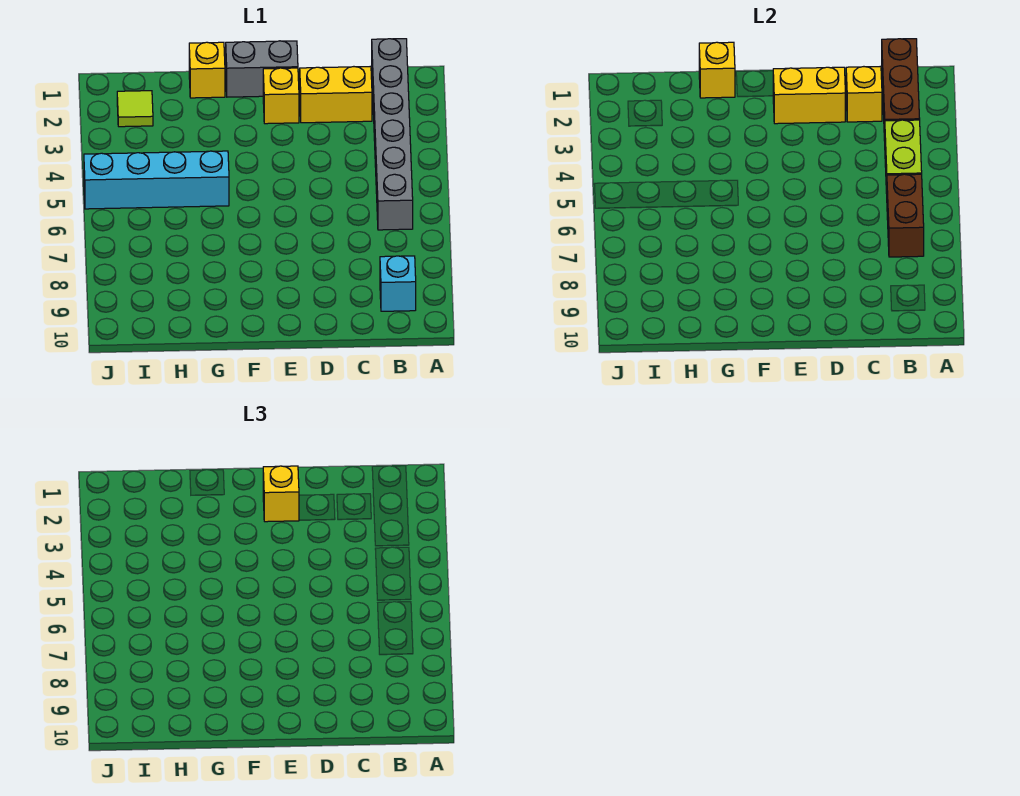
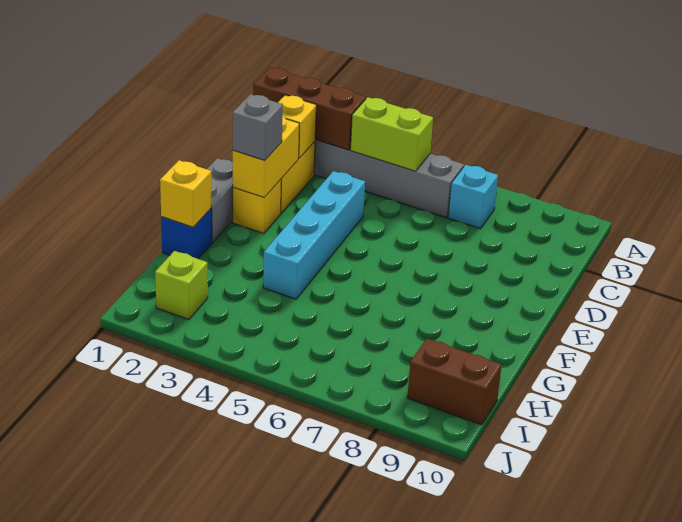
brown brick B6:B7 level 2 -> brown brick I9:I10 level 1
cyan brick B9 level 1 -> cyan brick B7 level 1
yellow brick E2 level 3 -> grey brick E2 level 3
yellow brick G1 level 1 -> blue brick G1 level 1
cyan brick G5:J5 level 1 -> cyan brick D4:G4 level 1
lime tile I2 level 1 -> lime brick I2 level 1

